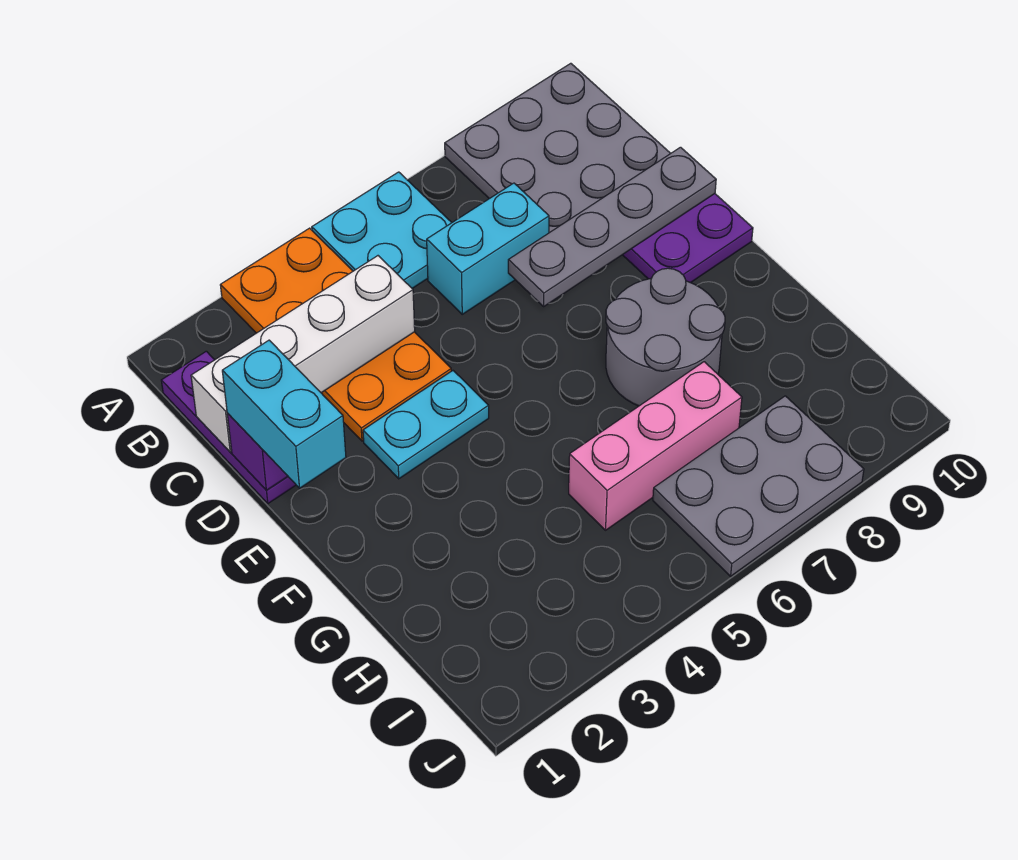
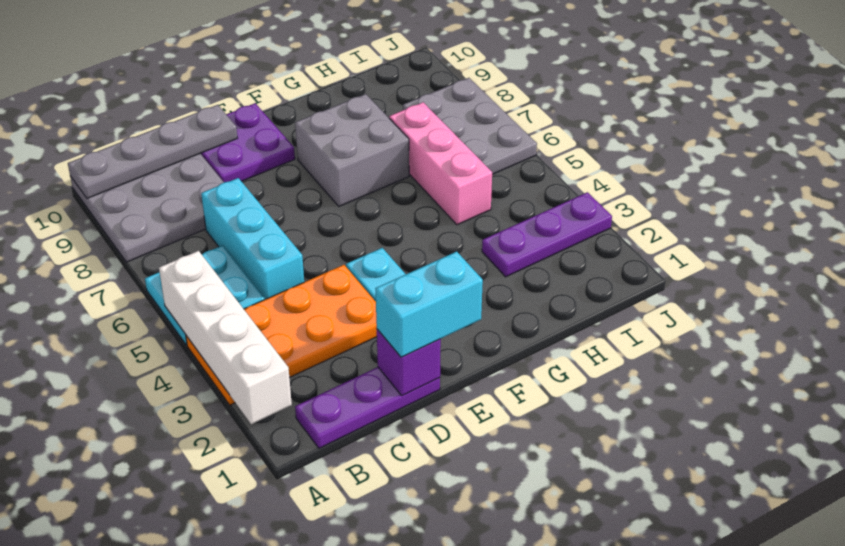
white brick C1:C4 level 2 -> white brick A2:A5 level 2
cyan brick C6:C7 level 1 -> cyan brick C5:C7 level 1
grey plate D7:D10 level 2 -> grey plate A10:D10 level 2
grey round brick F7:G8 level 1 -> grey brick F7:G8 level 1
none -> purple plate H3:J3 level 1

